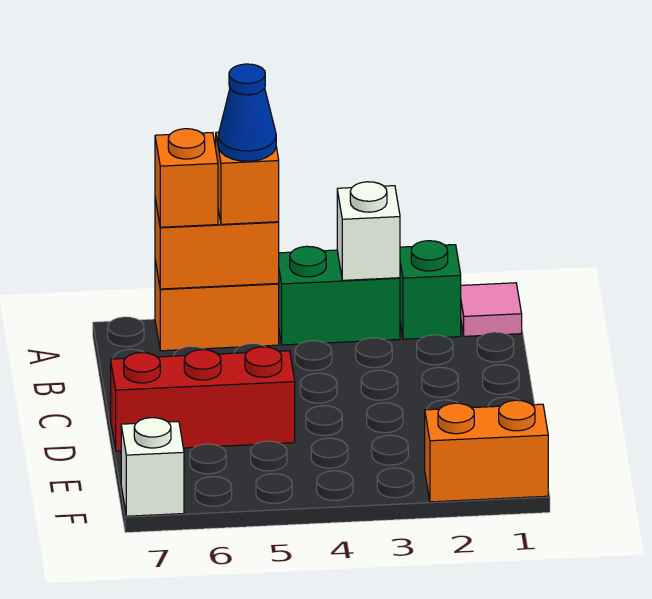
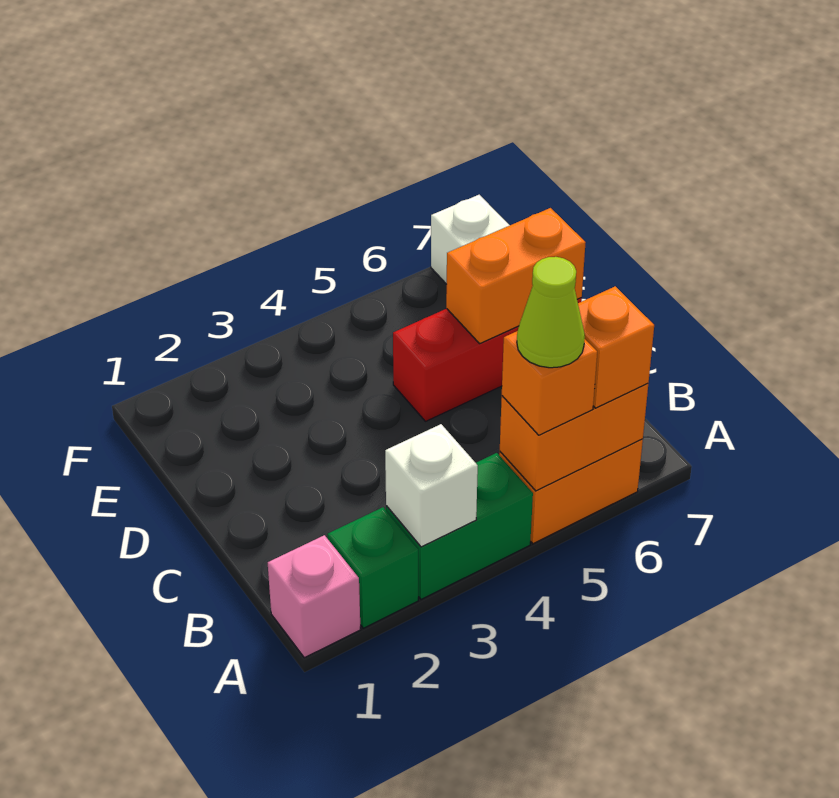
pink tile A1 level 1 -> pink brick A1 level 1
blue cone A5 level 4 -> lime cone A5 level 4
orange brick F1:F2 level 1 -> orange brick D6:D7 level 2

